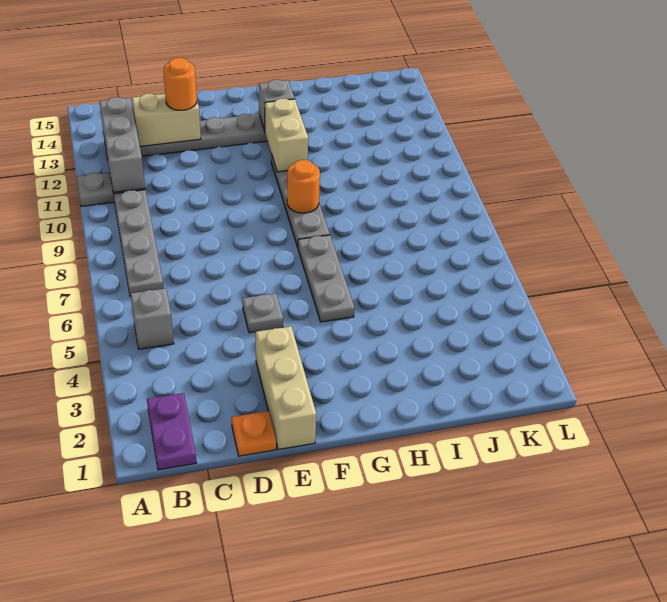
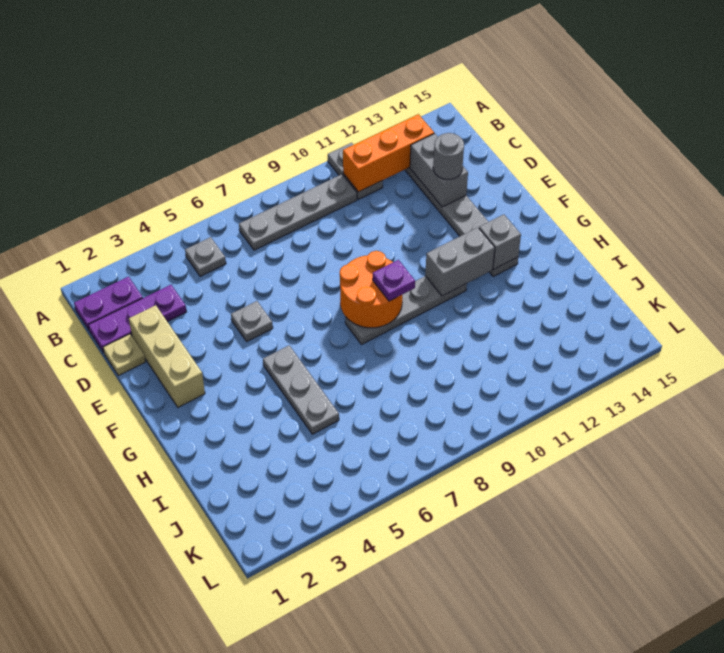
grey brick B5 level 1 -> grey plate B5 level 1
grey brick B11:B13 level 2 -> orange brick B11:B13 level 2
none -> purple plate C1:C3 level 1
tan brick C13:D13 level 2 -> grey brick C13:D13 level 2
orange plate D1 level 1 -> tan plate D1 level 1
orange round brick D13 level 3 -> grey round brick D13 level 3
tan brick E1:E3 level 1 -> tan brick D2:F2 level 1
grey plate G5:G7 level 1 -> grey plate G5:I5 level 1
orange round brick G9 level 2 -> orange round brick F8:G9 level 2
none -> purple plate G9 level 3
tan brick G11:G12 level 2 -> grey brick G11:G12 level 2

